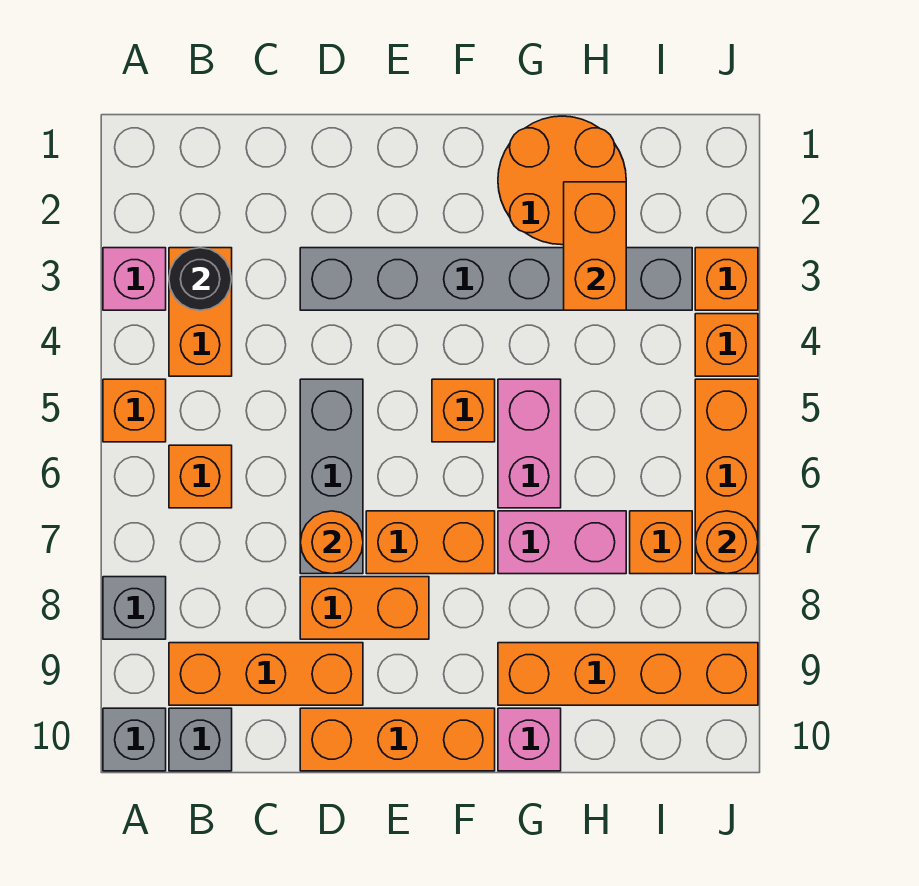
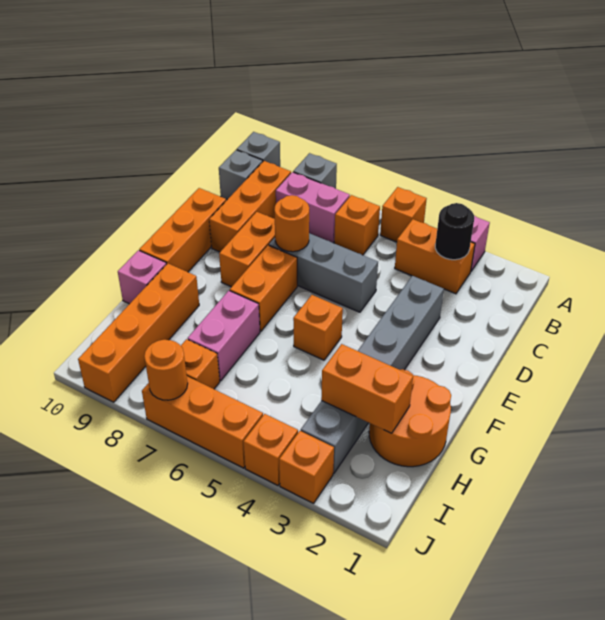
pink brick G5:G6 level 1 -> pink brick B7:B8 level 1

